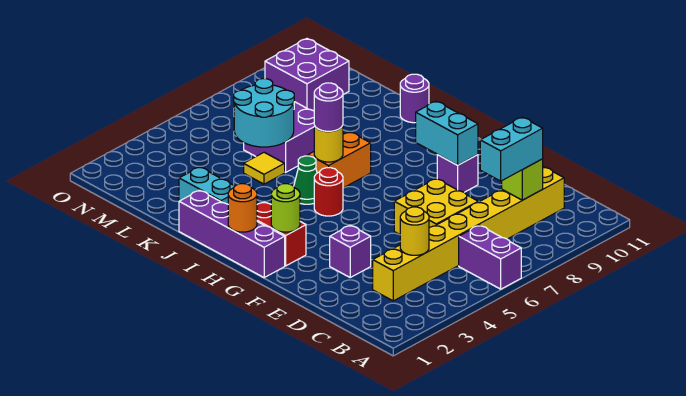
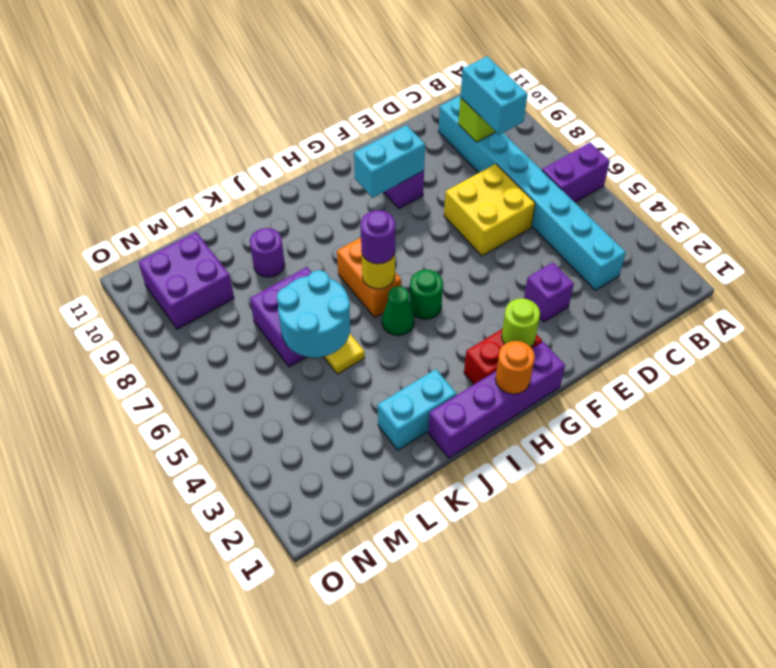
yellow brick C3:C10 level 1 -> cyan brick C3:C10 level 1
yellow round brick C4 level 2 -> none
red round brick H5 level 1 -> green round brick H5 level 1
purple round brick J11 level 1 -> purple round brick K9 level 1

